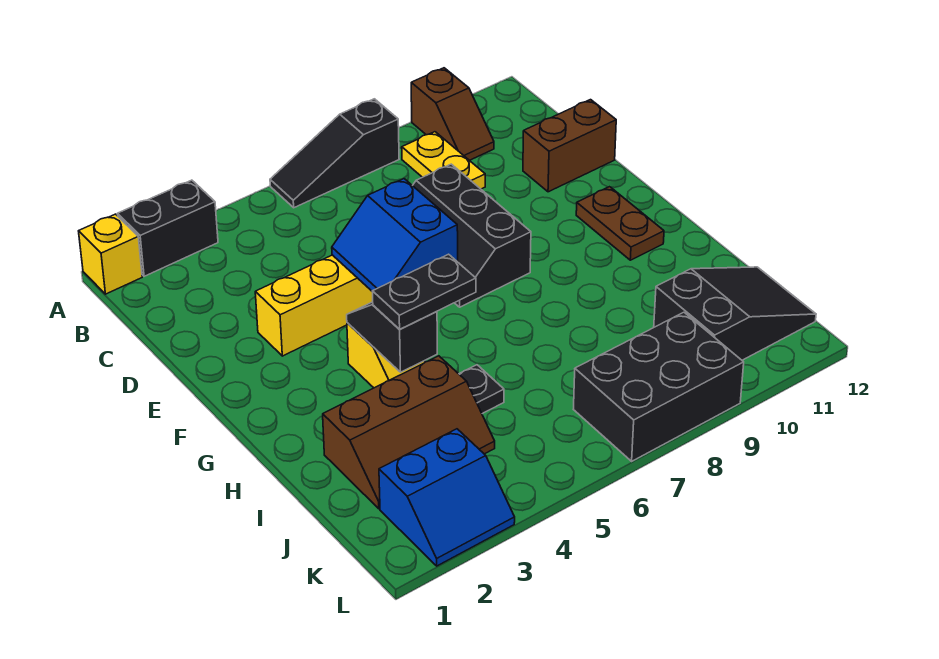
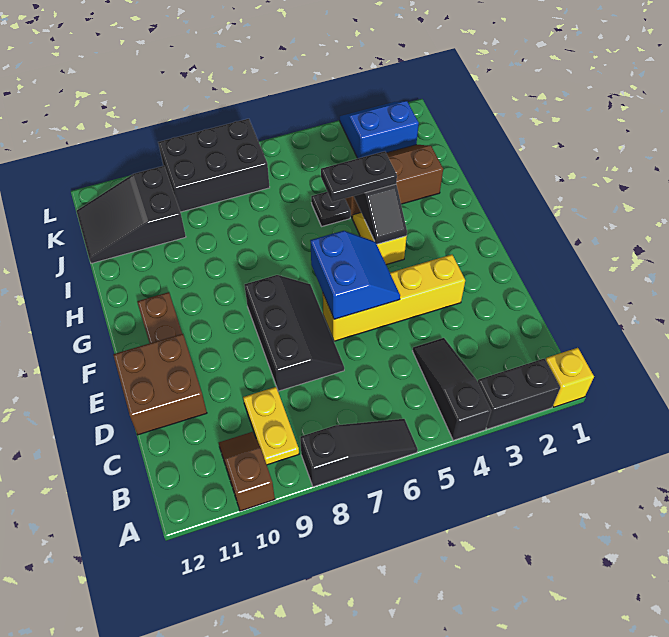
none -> black slope A4:C4 level 1 top A
brown brick D11:D12 level 1 -> brown brick D11:E12 level 1

